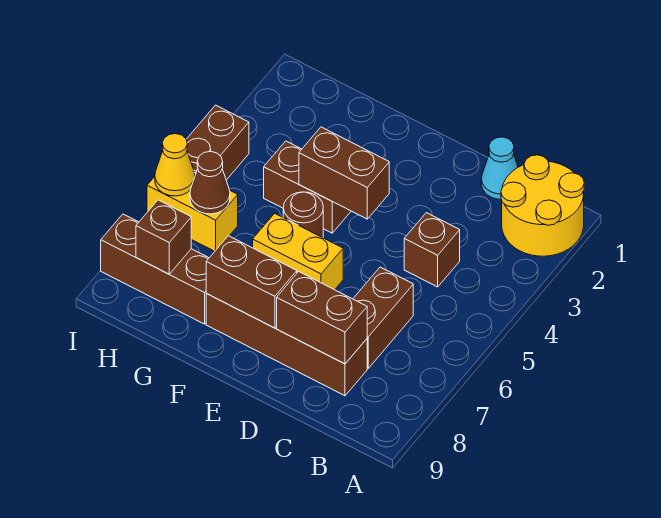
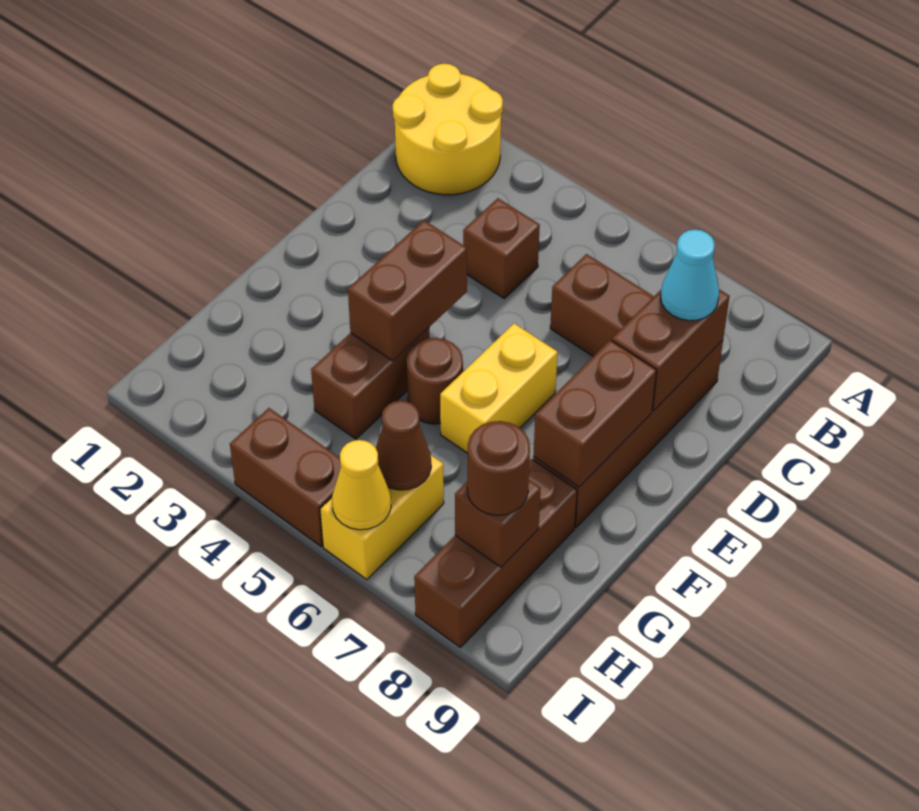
cyan cone C1 level 1 -> cyan cone C8 level 3
none -> brown round brick H8 level 3

